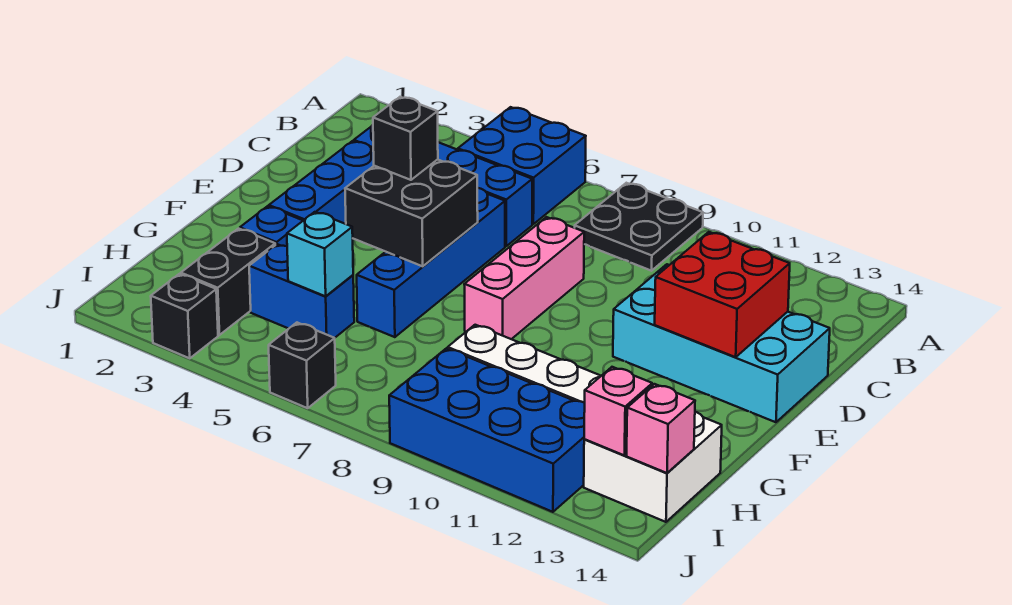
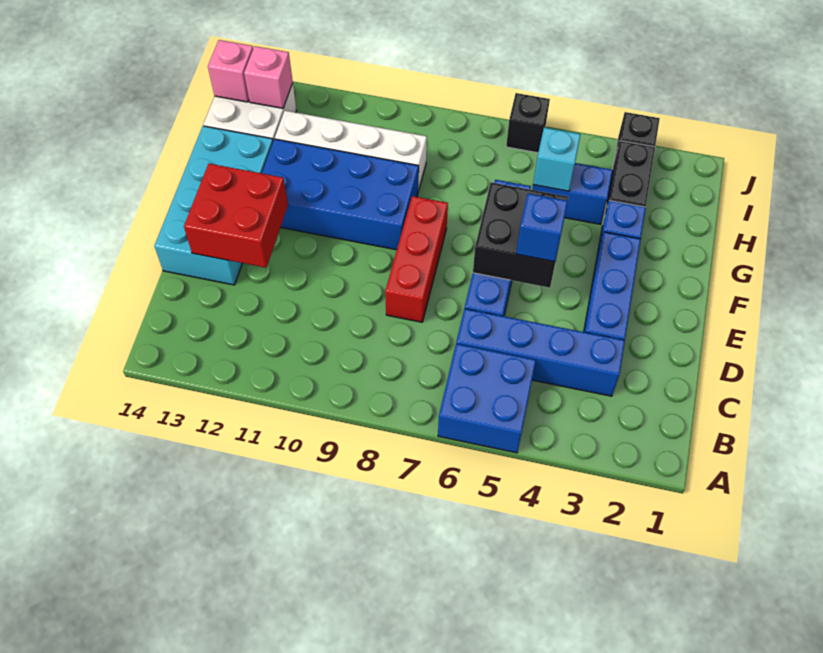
black plate A8:B9 level 1 -> none
pink brick D8:F8 level 1 -> red brick D8:F8 level 1
cyan brick D11:E14 level 1 -> cyan brick D13:G14 level 1
black brick E5 level 3 -> blue brick E5 level 3
blue brick I9:J12 level 1 -> blue brick F9:G12 level 1

